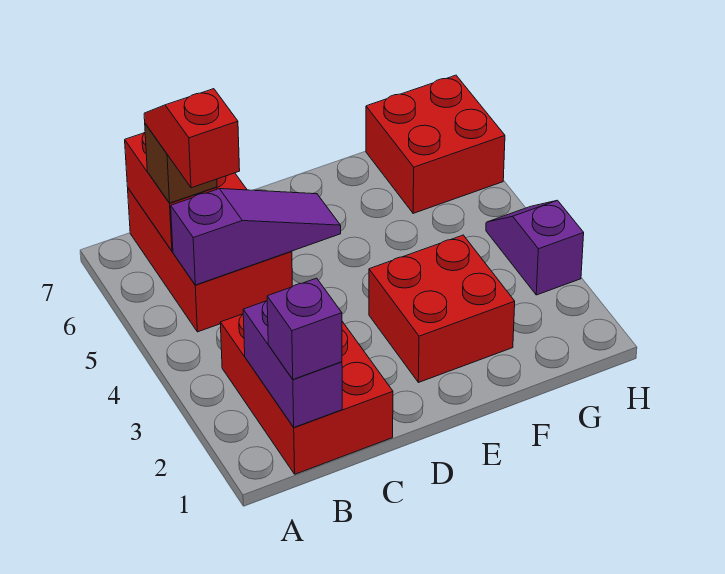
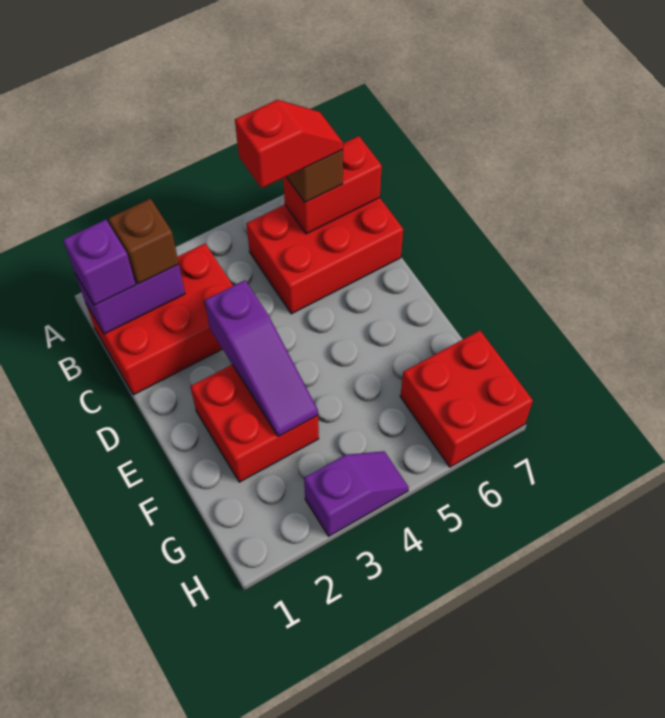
none -> brown brick B2 level 3
purple slope B5:D5 level 2 top B -> purple slope D3:F3 level 2 top D

